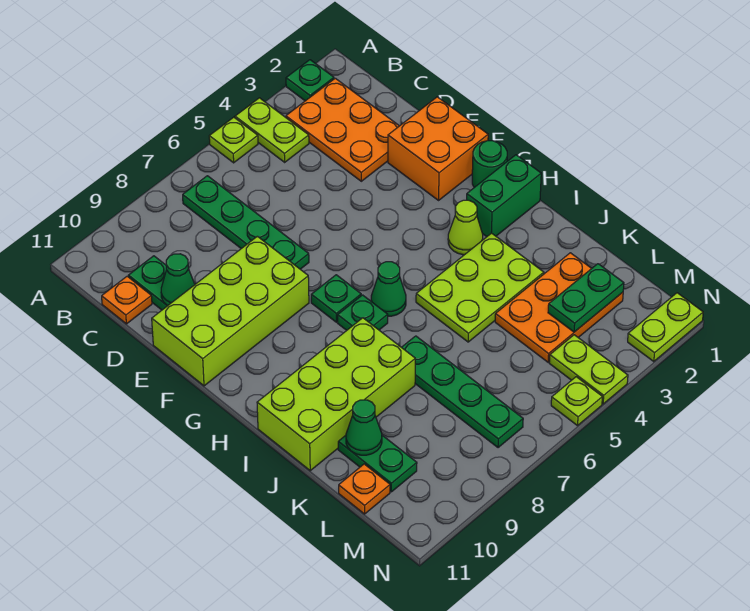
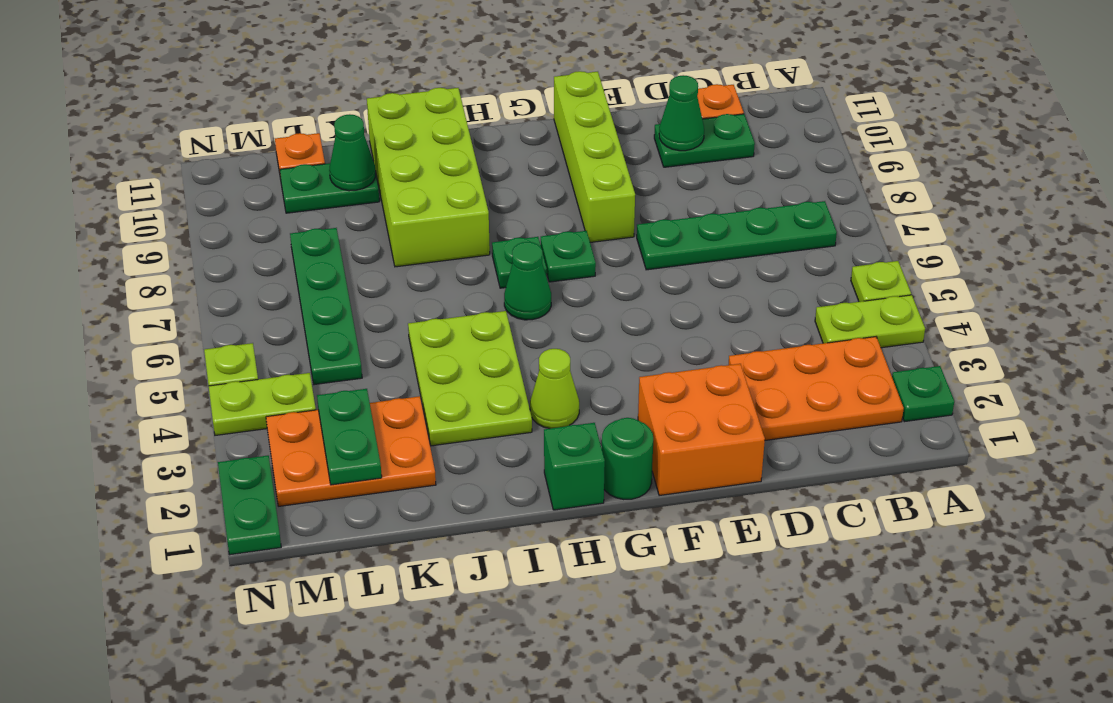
lime brick E8:F11 level 1 -> lime brick F8:F11 level 1
green brick H1:H2 level 1 -> green brick H1 level 1
green plate J7:M7 level 1 -> green plate L5:L8 level 1
orange plate K2:L4 level 1 -> orange plate K2:M3 level 1
lime plate N1:N2 level 1 -> green plate N1:N2 level 1

